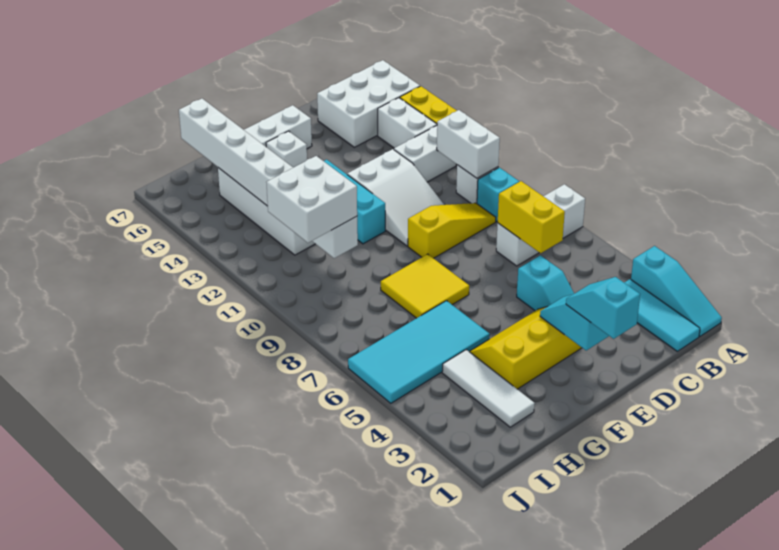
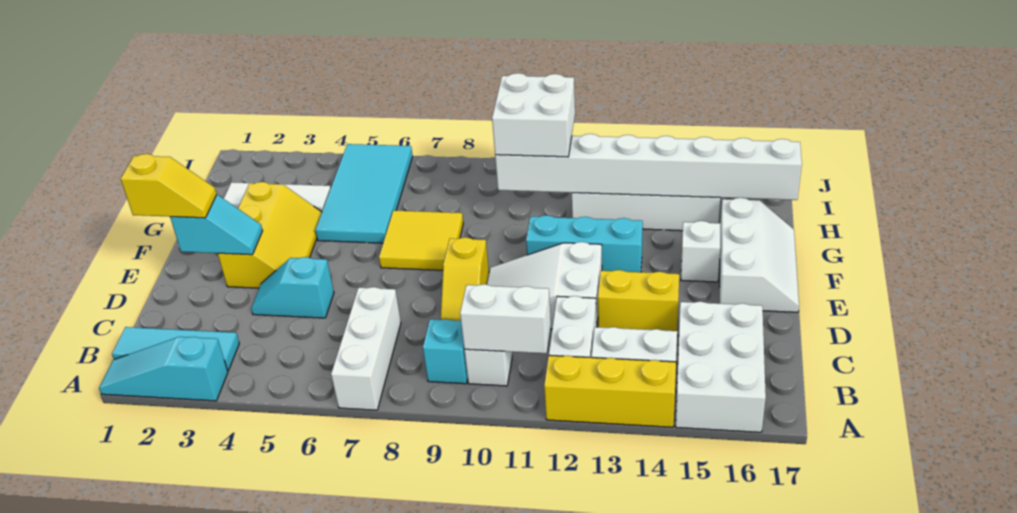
yellow brick C6:C7 level 2 -> yellow brick D13:D14 level 1
yellow slope C9:E9 level 1 top E -> yellow slope D9:E9 level 1 top E
cyan slope E1:E2 level 3 top 1 -> yellow slope E1:E2 level 3 top 1

